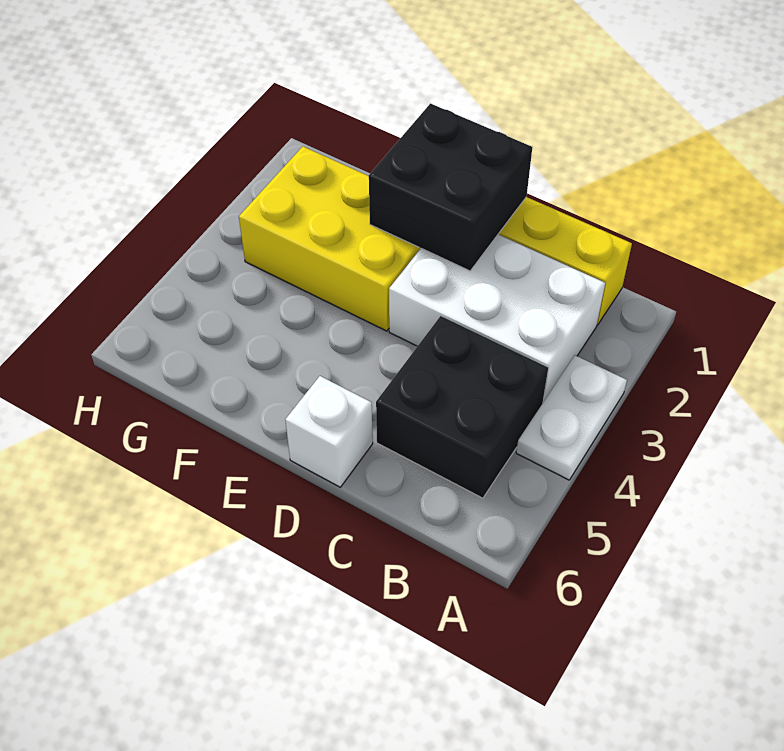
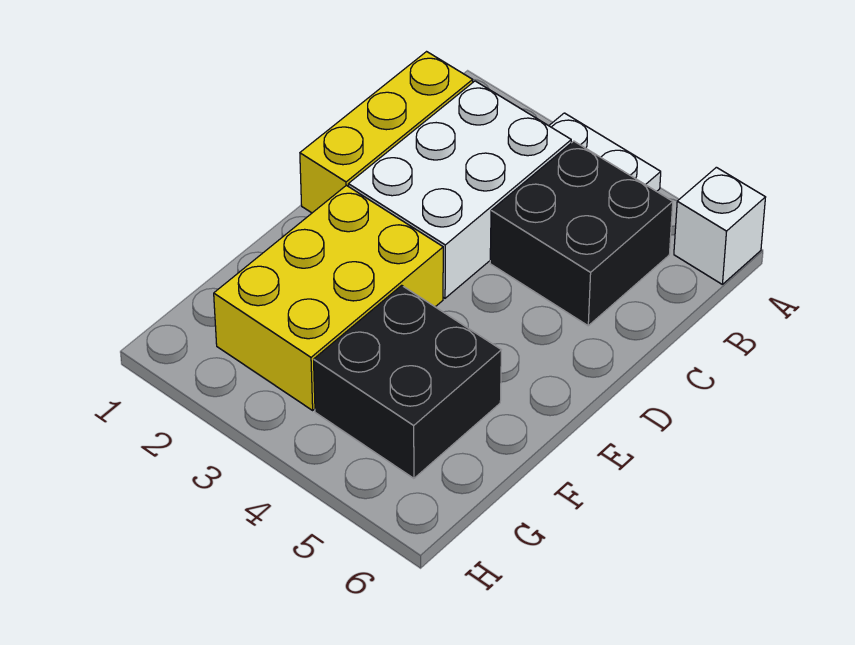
black brick D1:E2 level 2 -> black brick F4:G5 level 1
white brick D6 level 1 -> white brick A6 level 1

